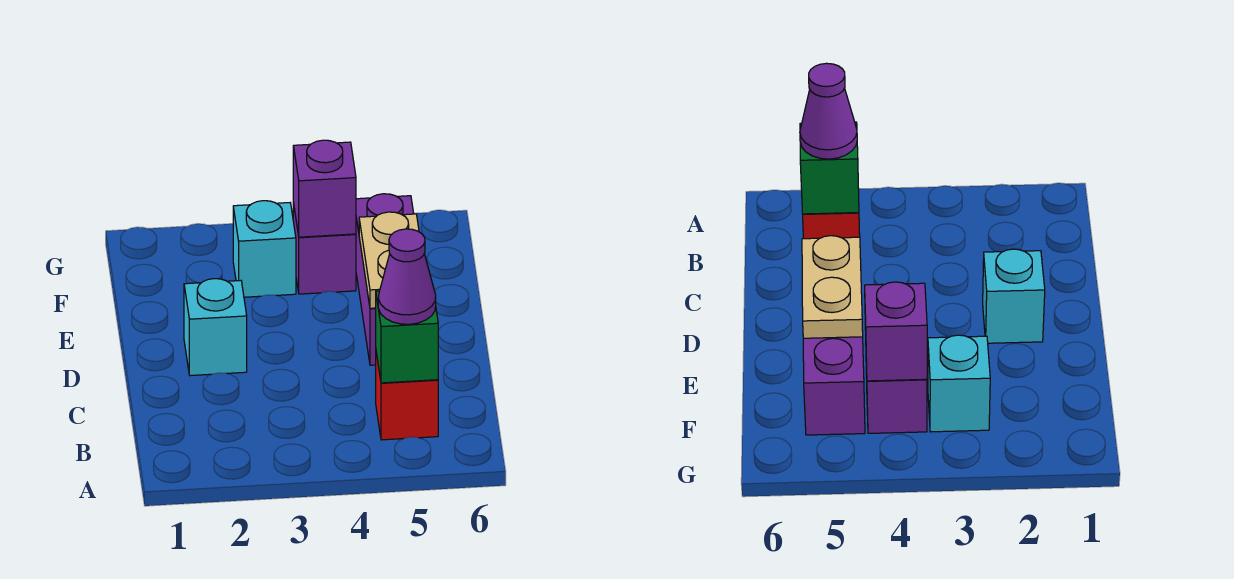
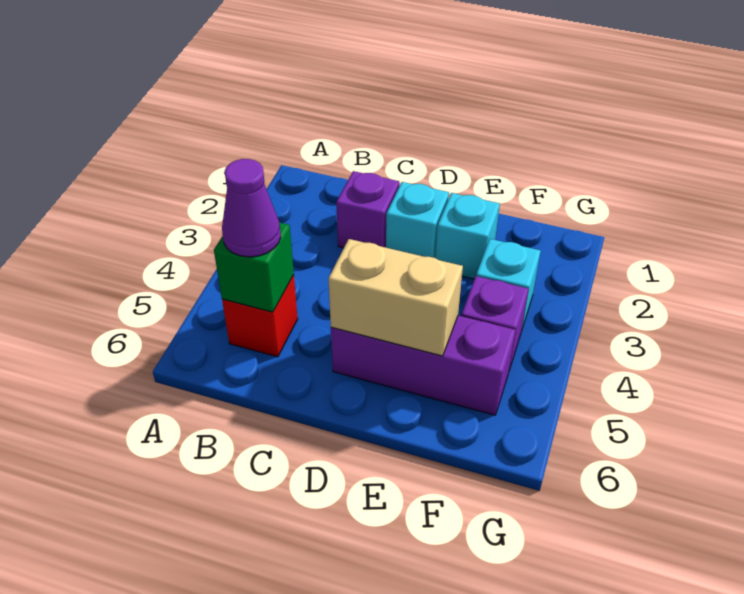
tan plate D5:E5 level 2 -> tan brick D5:E5 level 2
none -> cyan brick E2 level 1
purple brick F4 level 2 -> purple brick C2 level 1

